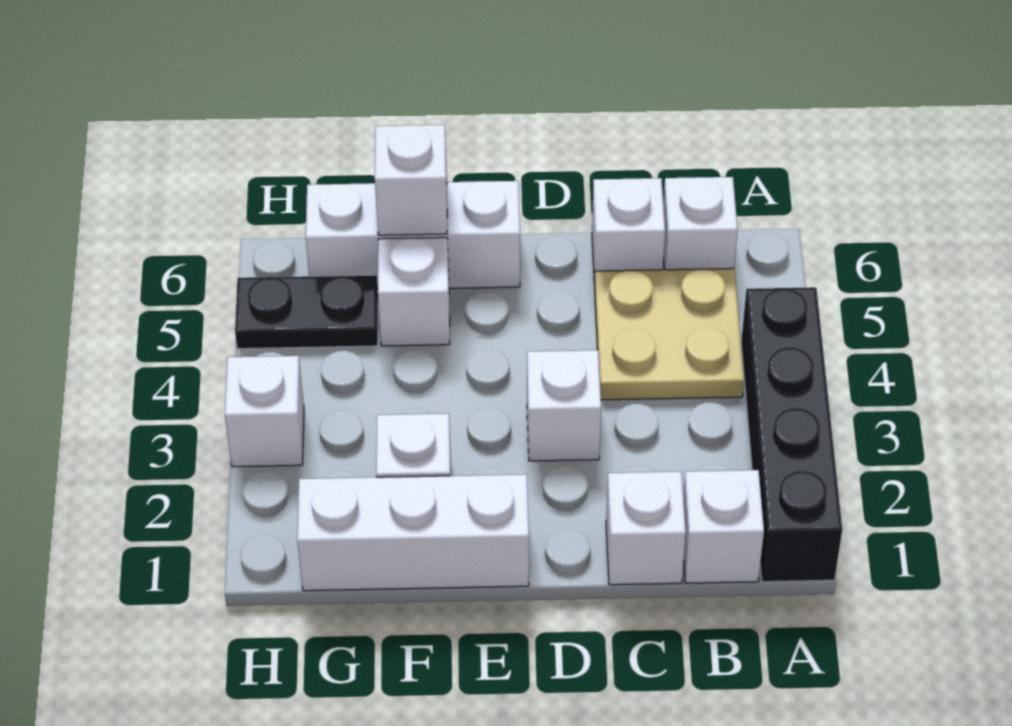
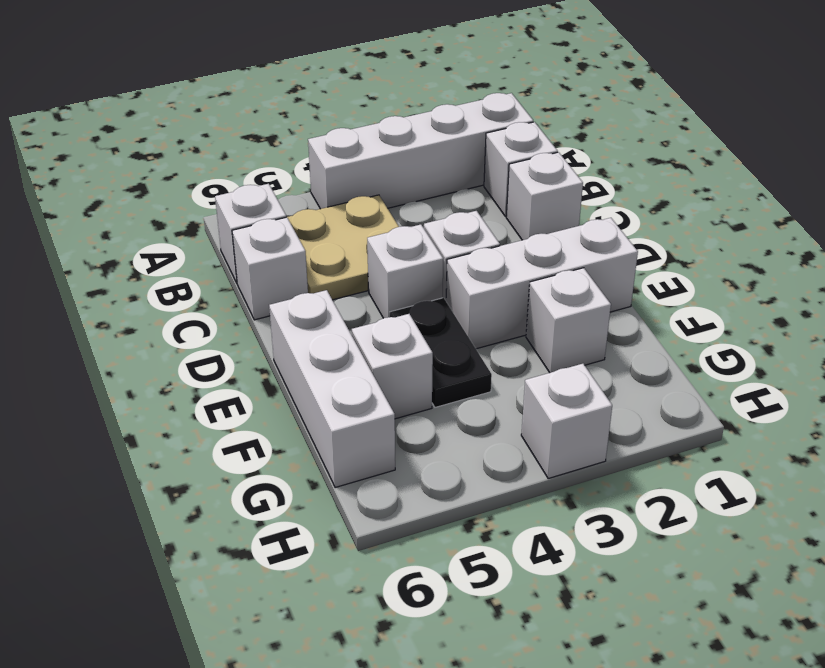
black brick A1:A4 level 1 -> white brick A1:A4 level 1
white brick E1:G1 level 1 -> white brick E1:E3 level 1
white brick F6 level 2 -> white brick D4 level 1
black plate G5:H5 level 1 -> black plate E4:F4 level 1

